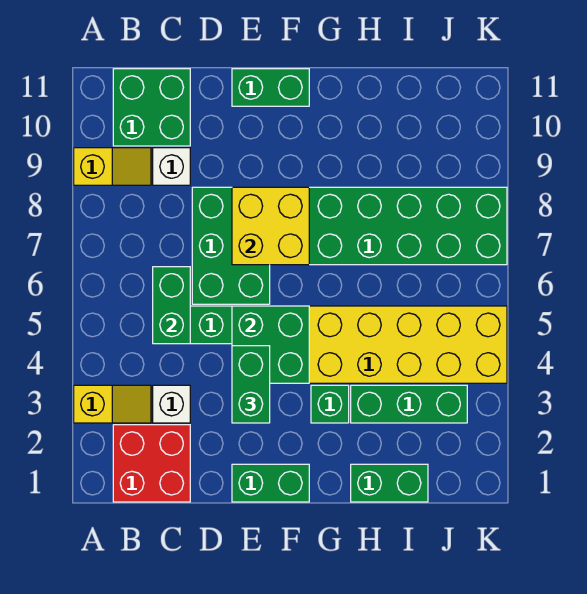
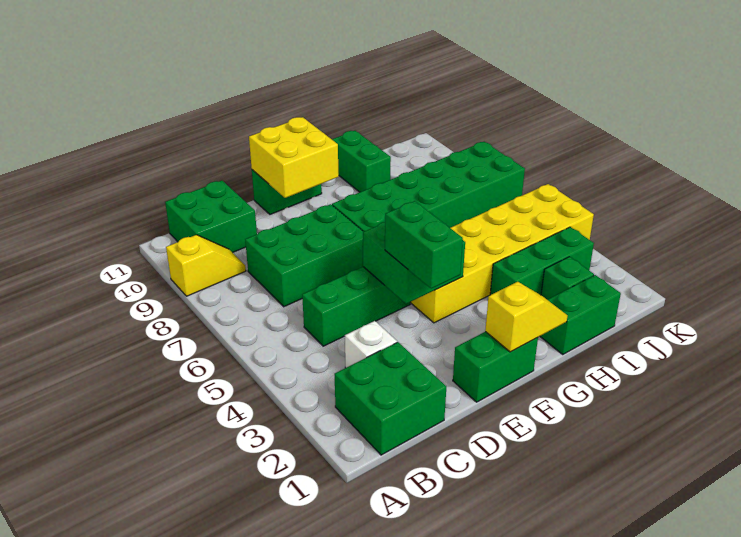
yellow slope A3:B3 level 1 top A -> yellow slope F1:G1 level 2 top F
red brick B1:C2 level 1 -> green brick B1:C2 level 1
green brick C5:C6 level 2 -> green brick H10:H11 level 1
white brick C9 level 1 -> none
green brick D6:E8 level 1 -> green brick C7:E8 level 1
yellow brick E7:F8 level 2 -> yellow brick E10:F11 level 2
green brick G3 level 1 -> green brick I2 level 1

